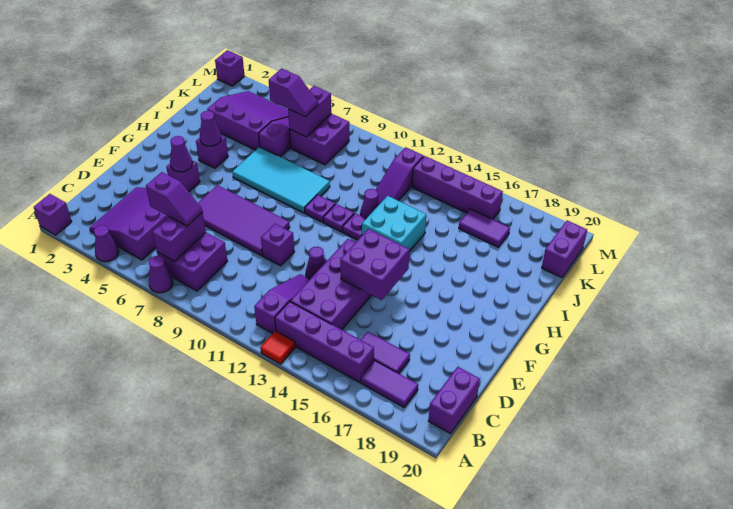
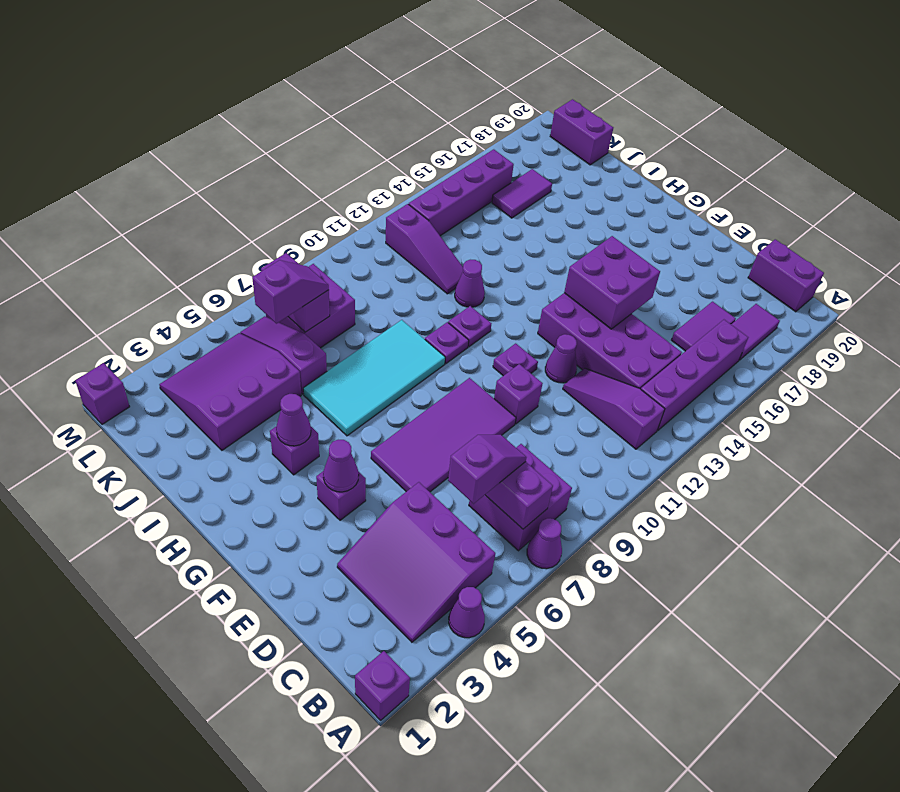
red tile A13 level 1 -> none
purple plate H12 level 1 -> purple plate F11 level 1
cyan brick H13:I14 level 1 -> none

